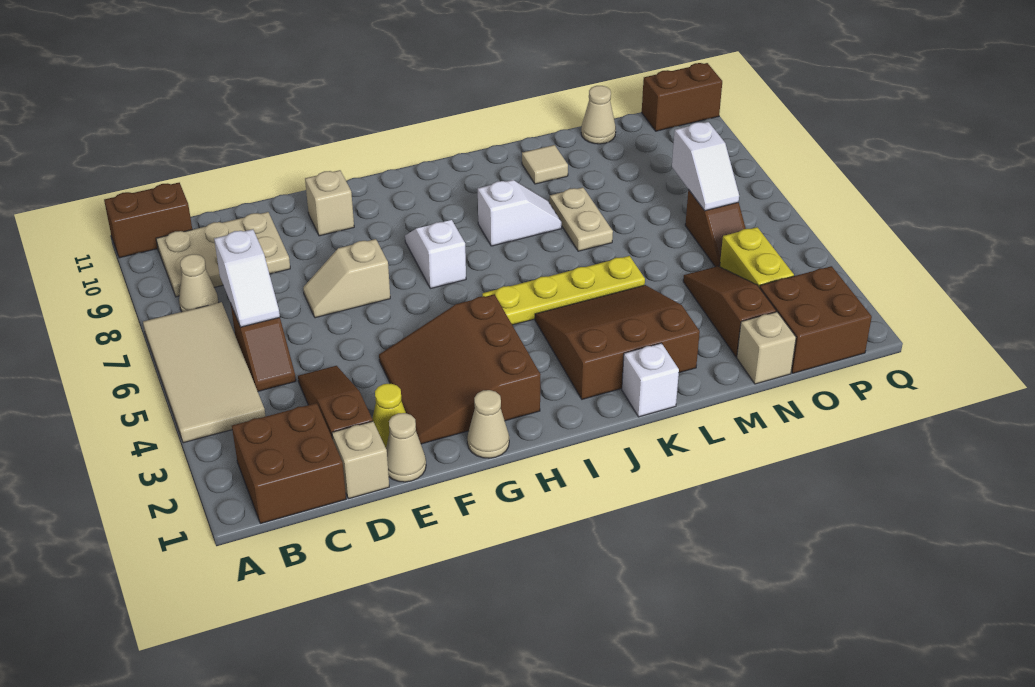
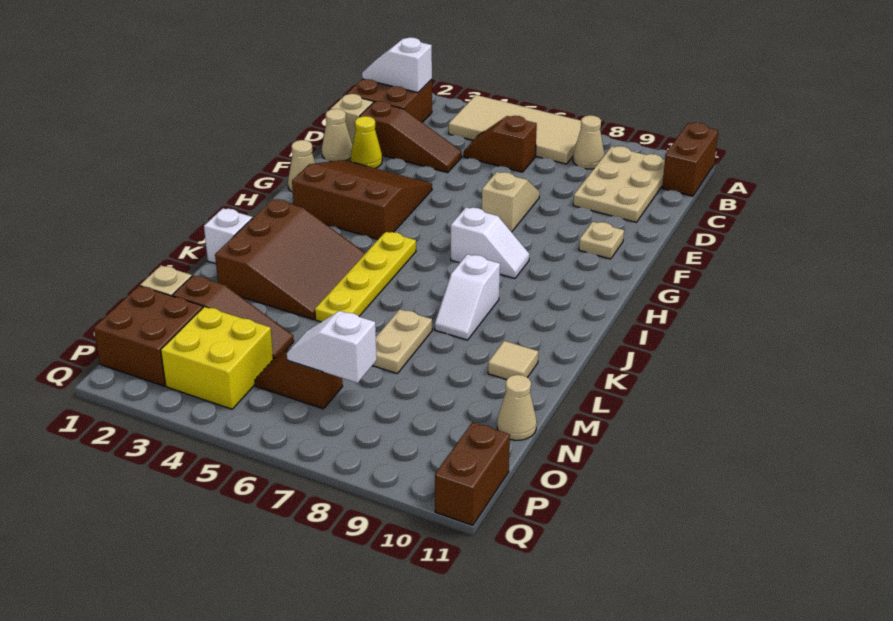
white slope C6:C7 level 2 top 7 -> white slope B1:B2 level 2 top 2
tan brick F10 level 1 -> tan plate F10 level 1
tan plate L7:L8 level 1 -> tan plate L7:M7 level 1
yellow brick O3:O4 level 1 -> yellow brick O3:P4 level 1

